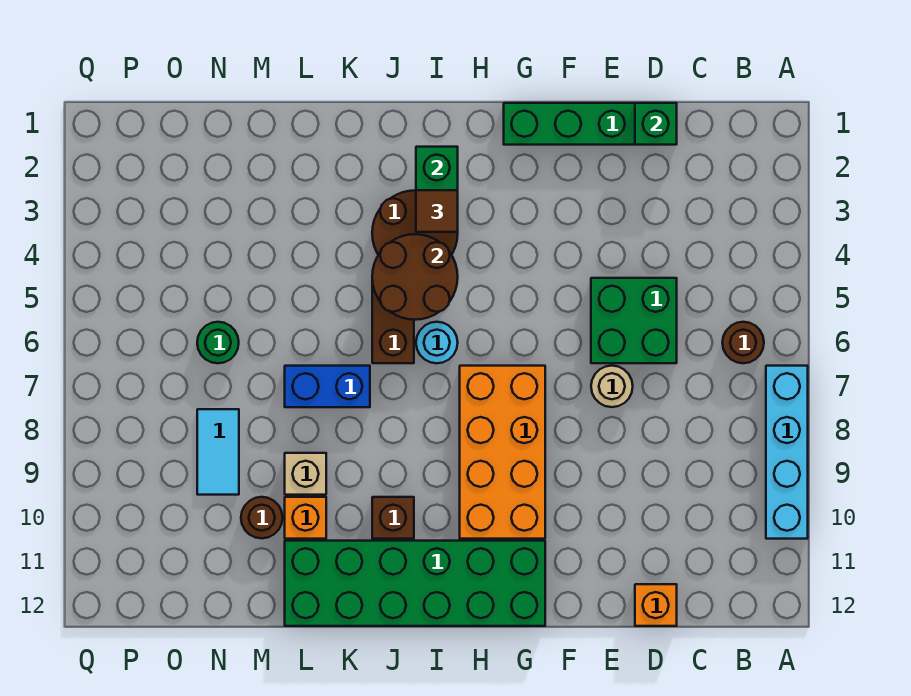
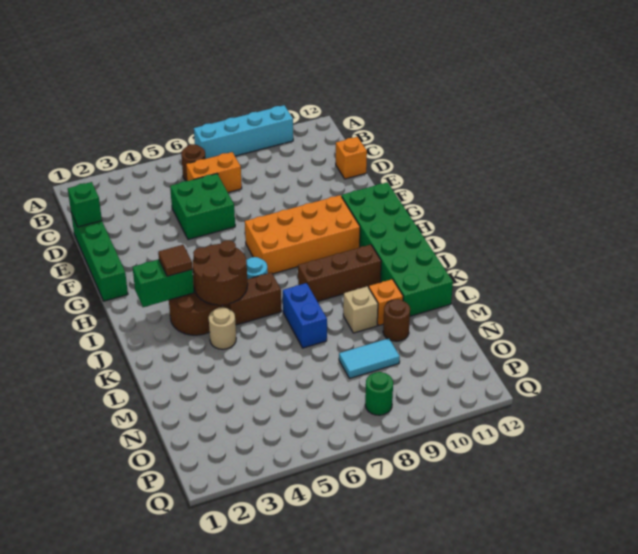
none -> orange brick C6:C7 level 1
tan round brick E7 level 1 -> tan round brick K4 level 1
brown brick J10 level 1 -> brown brick J8:J10 level 1
green round brick N6 level 1 -> green round brick P8 level 1

